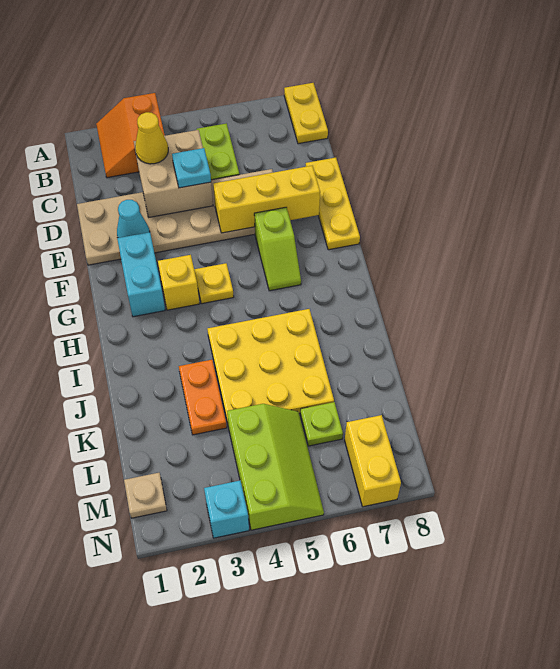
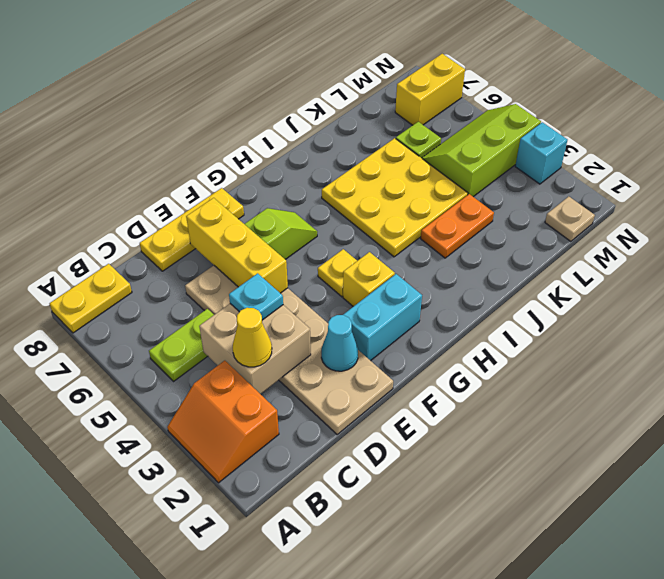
orange slope A2:B3 level 1 top 3 -> orange slope A2:B3 level 1 top B

